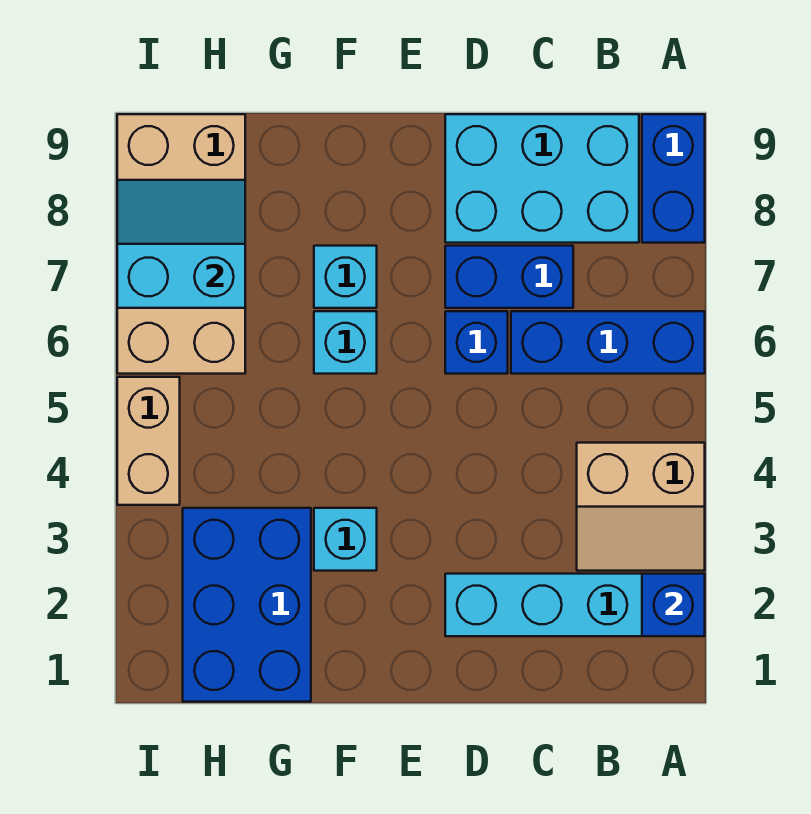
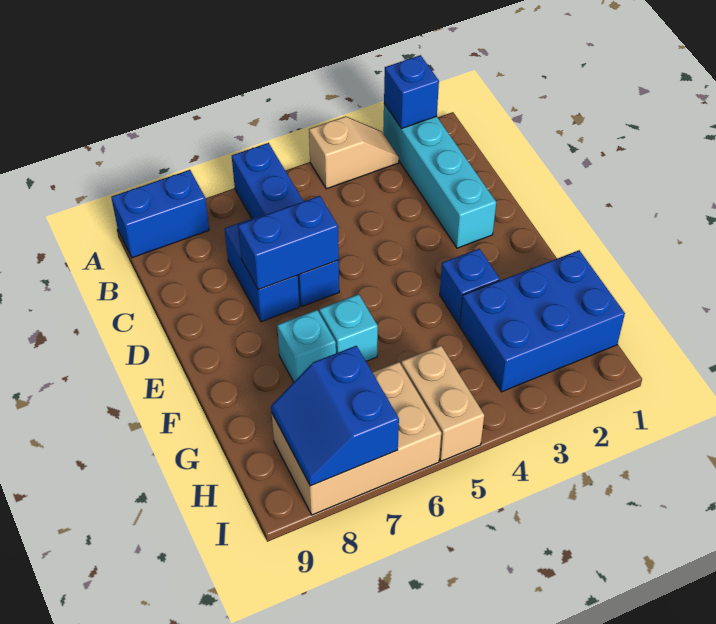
tan slope A3:B4 level 1 top 4 -> tan slope A3:A4 level 1 top 4
cyan brick B8:D9 level 1 -> none
none -> blue brick D6:D7 level 2
cyan brick F3 level 1 -> blue brick F3 level 1
tan brick H6:I9 level 1 -> tan brick H6:I8 level 1
cyan slope H7:I8 level 2 top 7 -> blue slope H7:I8 level 2 top 7
tan brick I4:I5 level 1 -> tan brick H5:I5 level 1

